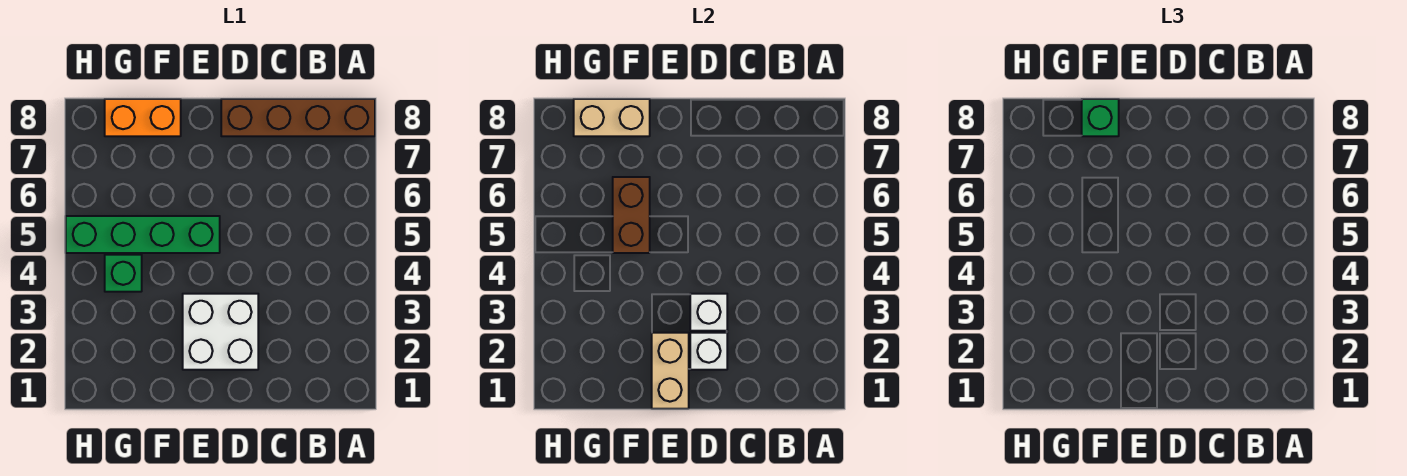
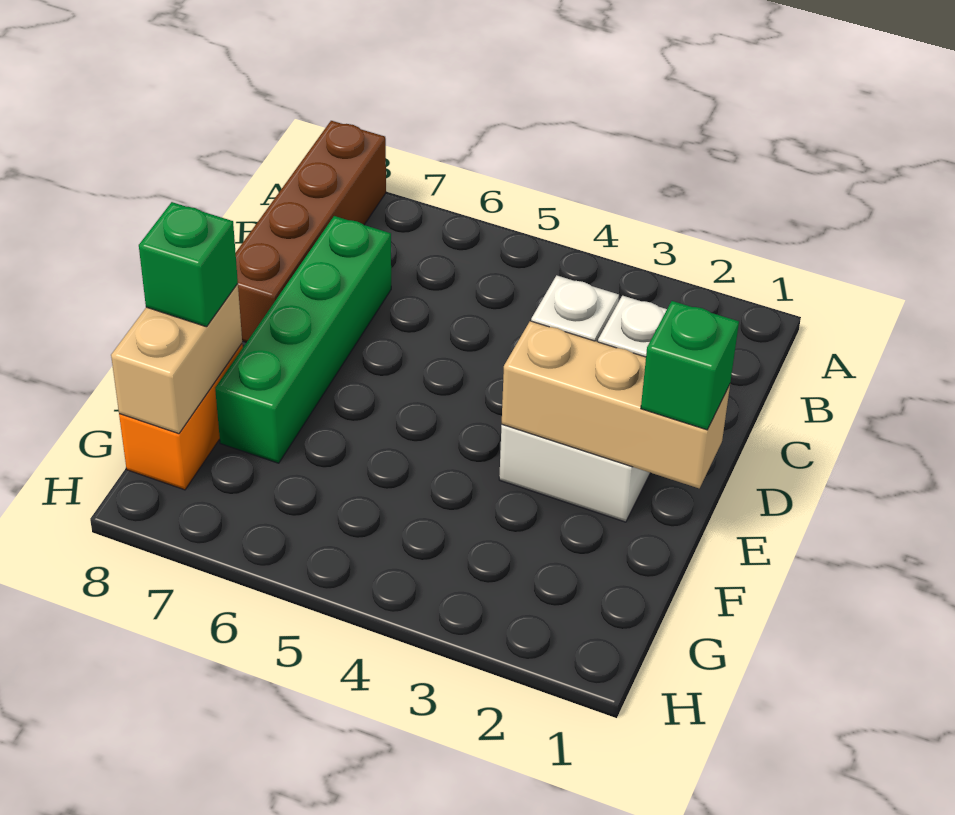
tan brick E1:E2 level 2 -> tan brick E1:E3 level 2
green brick E5:H5 level 1 -> green brick C7:F7 level 1
brown brick F5:F6 level 2 -> none
green brick G4 level 1 -> green brick E1 level 3

